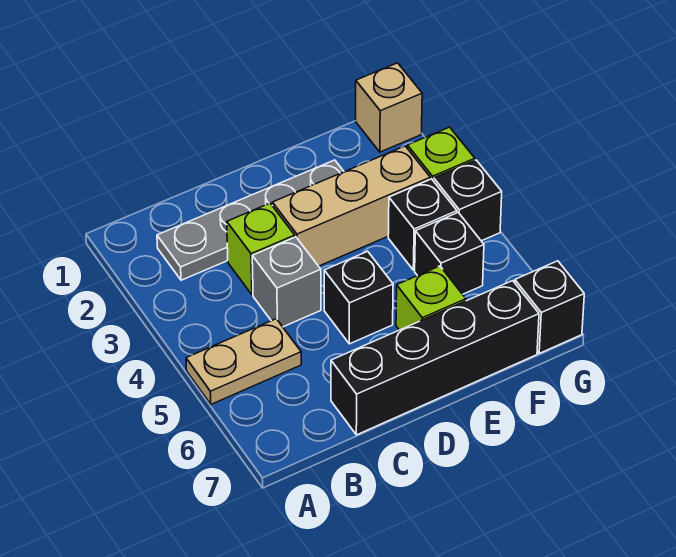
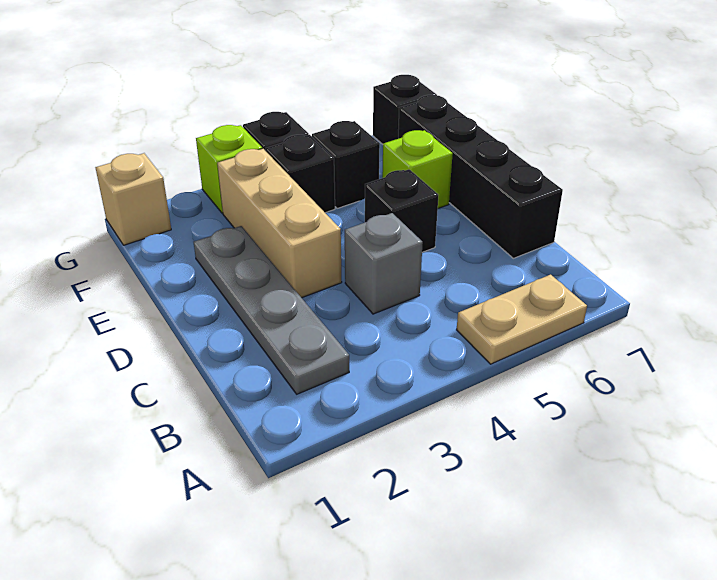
tan plate A5:B5 level 1 -> tan plate A5:A6 level 1
lime brick C3 level 1 -> none

